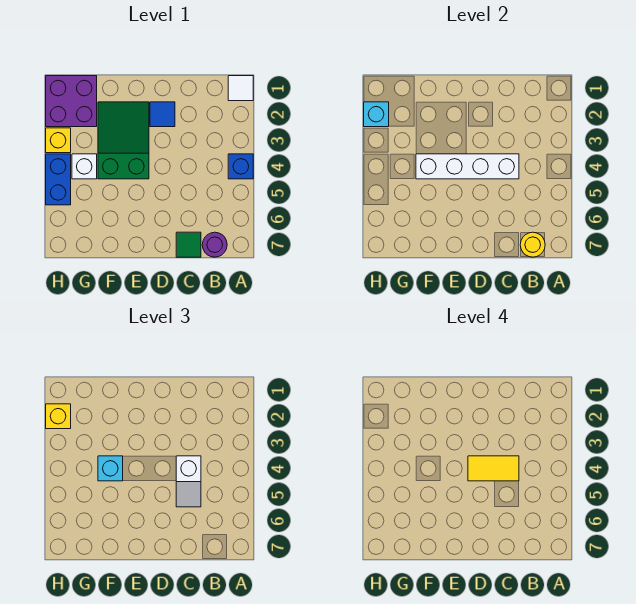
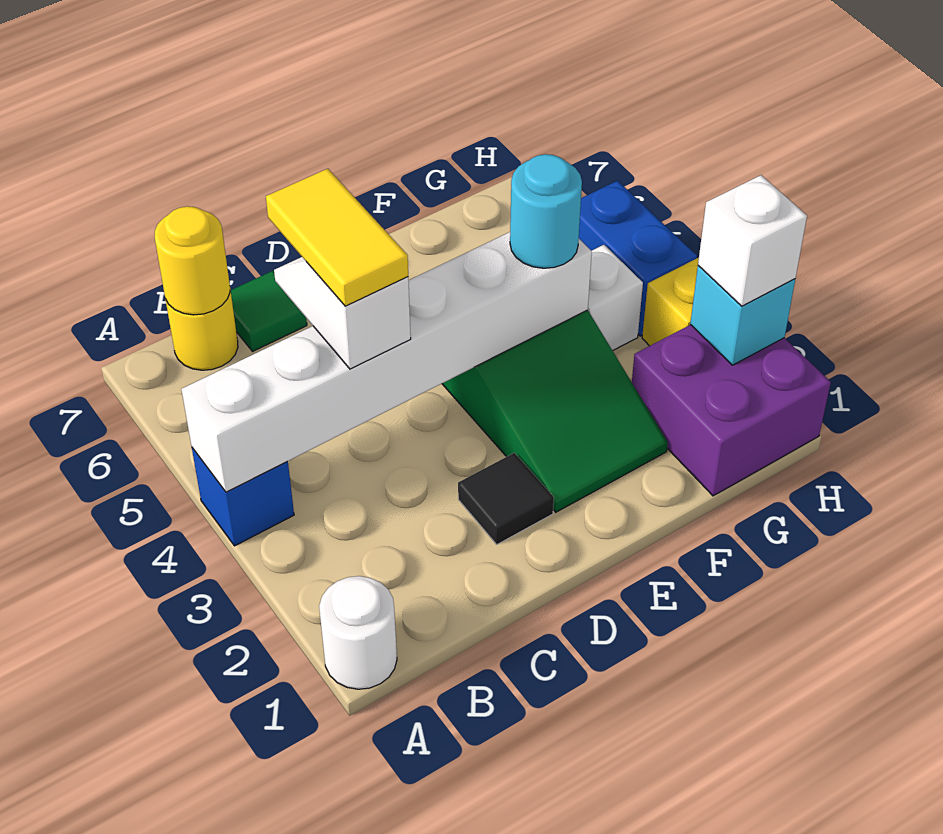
white tile A1 level 1 -> white round brick A1 level 1
purple round brick B7 level 1 -> yellow round brick B7 level 1
white brick C4:F4 level 2 -> white brick A4:F4 level 2
yellow tile C4:D4 level 4 -> yellow tile C4:C5 level 4
blue tile D2 level 1 -> black tile D2 level 1
cyan brick F4 level 3 -> cyan round brick F4 level 3
yellow brick H2 level 3 -> white brick H2 level 3

